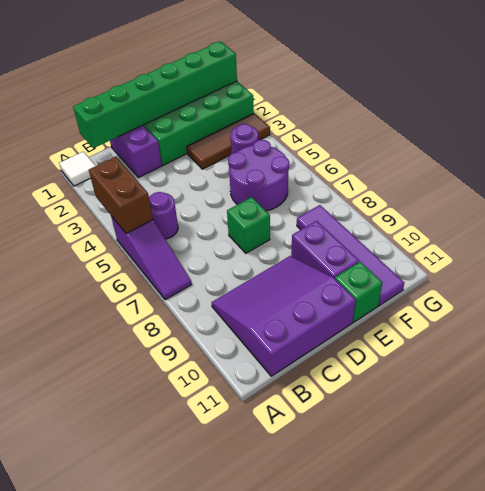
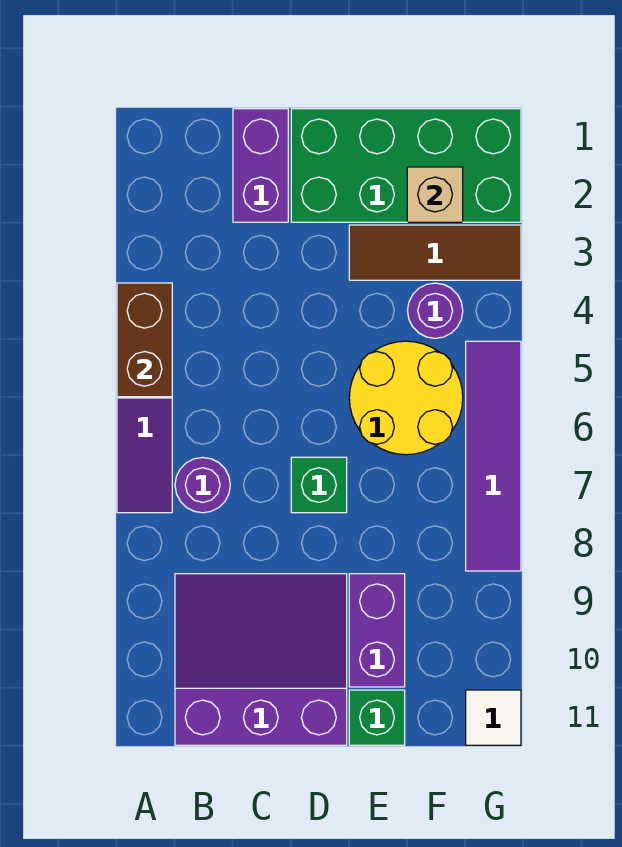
white tile A1 level 1 -> white tile G11 level 1
green brick B1:G1 level 2 -> none
purple round brick B5 level 1 -> purple round brick B7 level 1
purple round brick E5:F6 level 1 -> yellow round brick E5:F6 level 1
none -> tan brick F2 level 2
purple tile F8:F11 level 1 -> purple tile G5:G8 level 1

